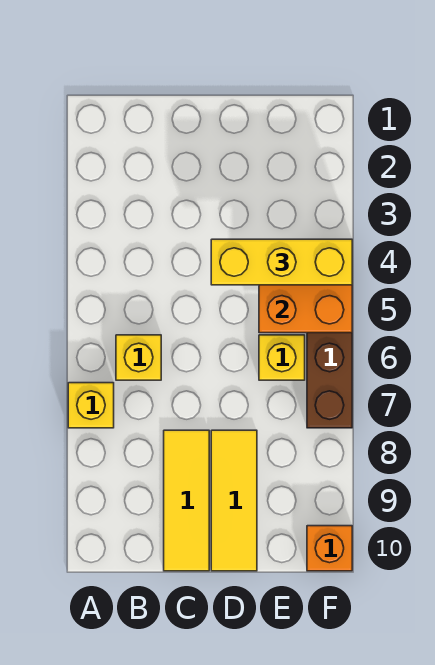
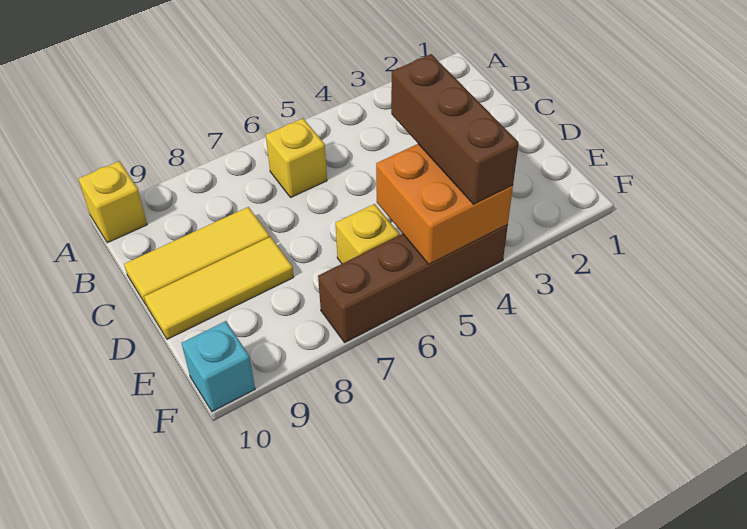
yellow brick A7 level 1 -> yellow brick A10 level 1
yellow brick D4:F4 level 3 -> brown brick D4:F4 level 3
orange brick F10 level 1 -> cyan brick F10 level 1

